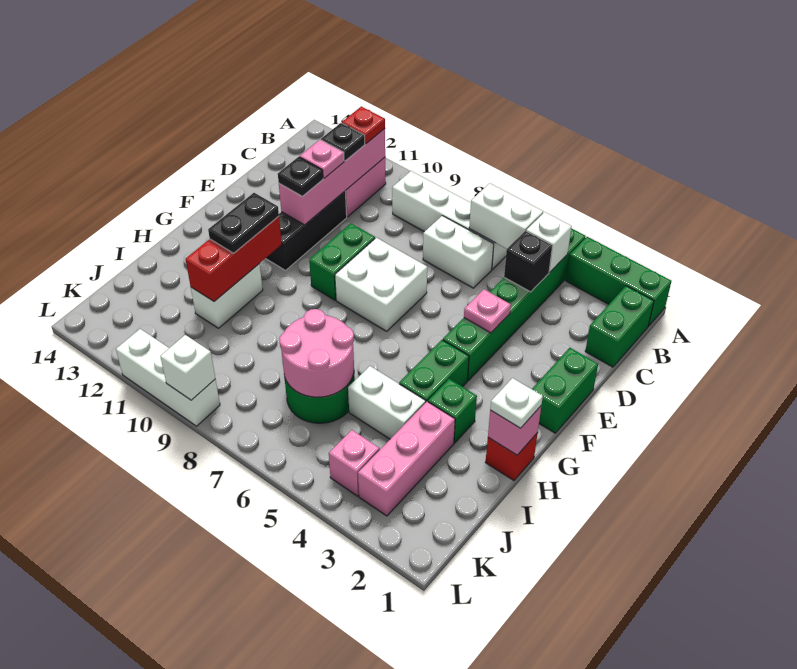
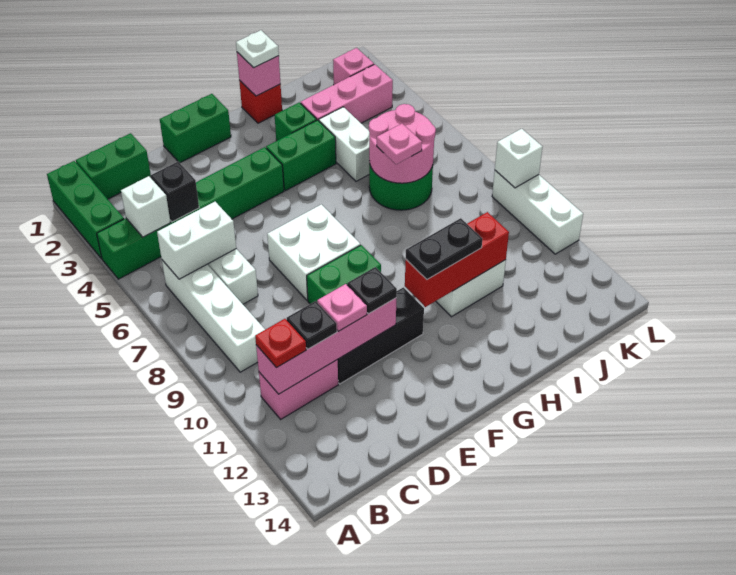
white brick B5:B6 level 2 -> white brick B6:C6 level 2
pink plate E4 level 2 -> pink plate I7 level 3
pink brick K4 level 1 -> pink brick K2 level 1

